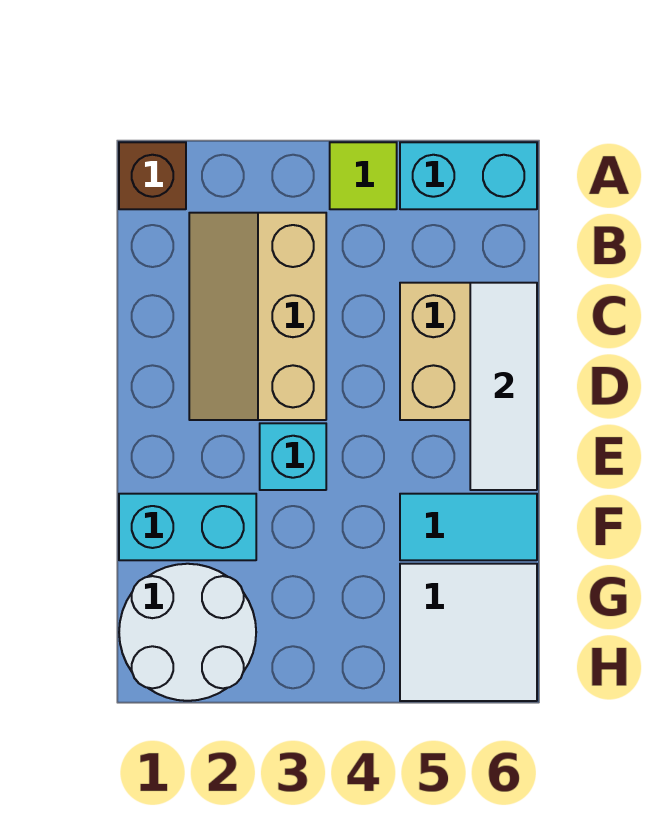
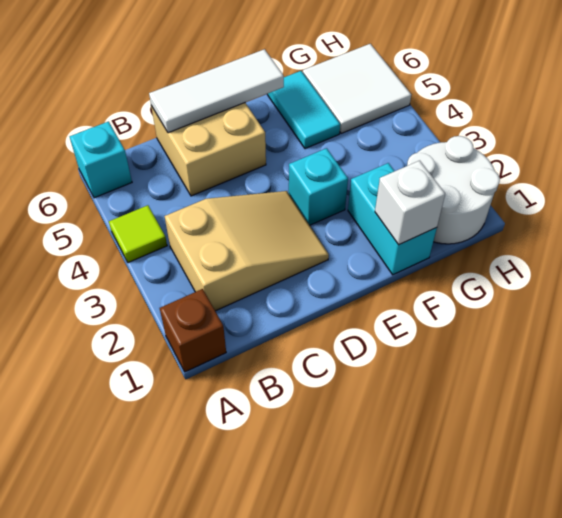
cyan brick A5:A6 level 1 -> cyan brick A6 level 1
tan slope B2:D3 level 1 top 3 -> tan slope B2:D3 level 1 top B
none -> white brick F1 level 2

